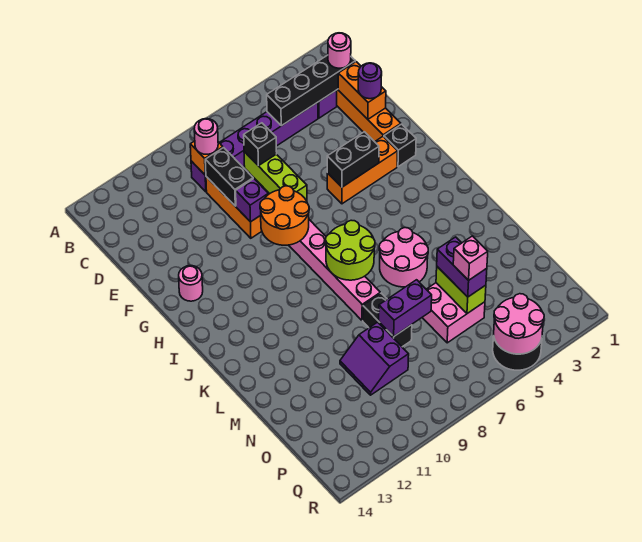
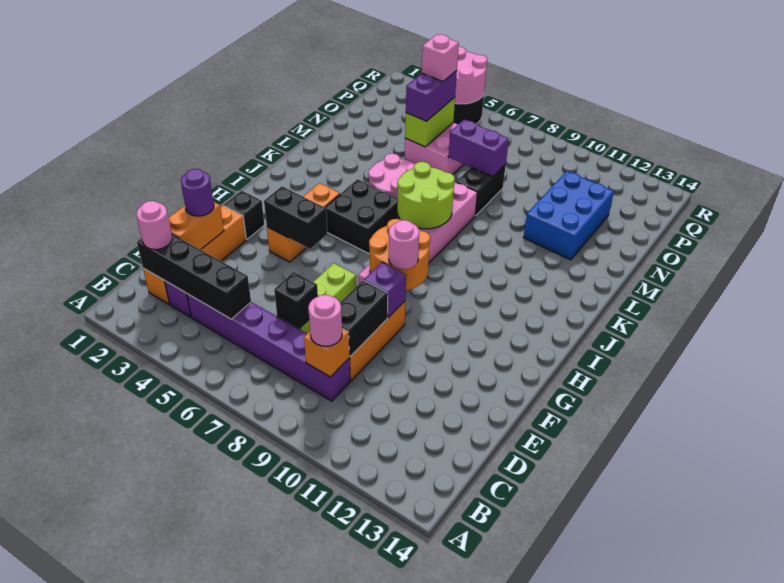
orange brick G3:G5 level 1 -> orange brick G4:I4 level 1
pink round brick G13 level 1 -> pink round brick G9 level 3
none -> black brick I5:J6 level 1
none -> blue brick M11:O12 level 1
purple slope N9:O10 level 1 top 9 -> none

